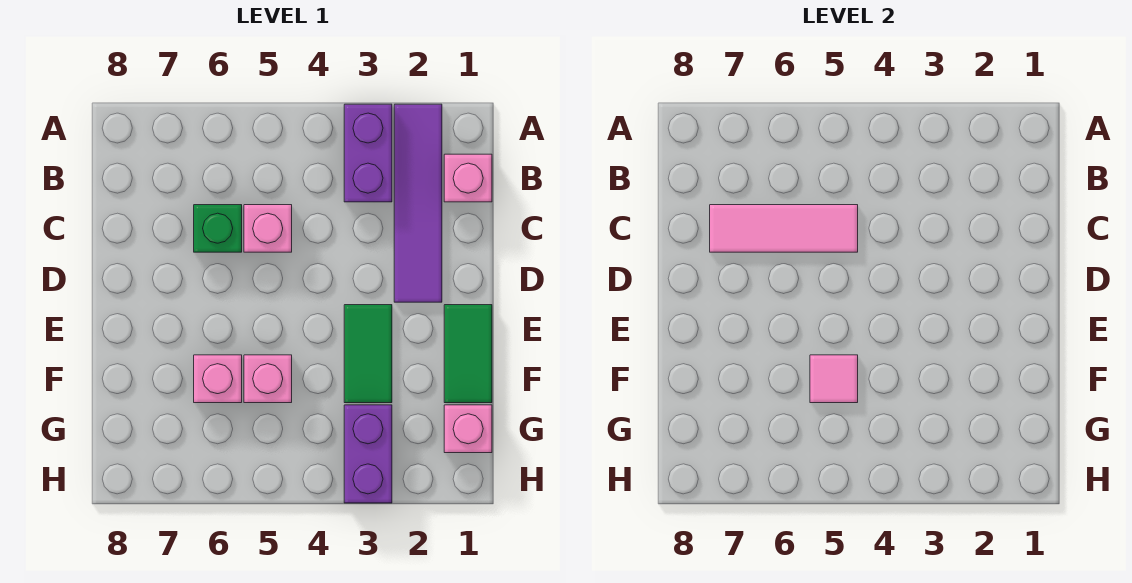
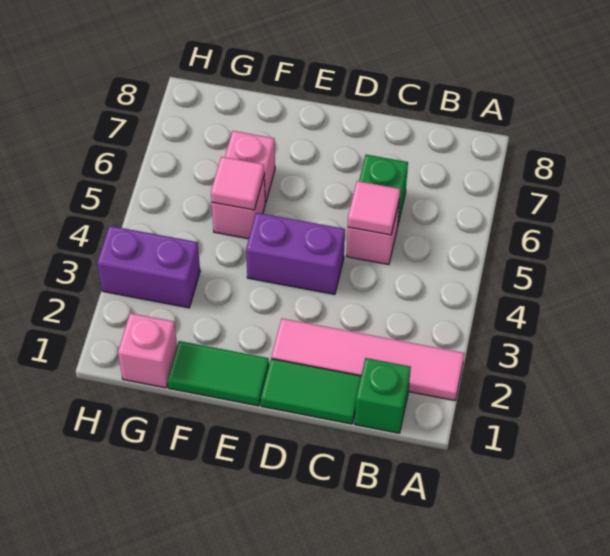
purple tile A2:D2 level 1 -> pink tile A2:D2 level 1
purple brick A3:B3 level 1 -> purple brick D4:E4 level 1
pink brick B1 level 1 -> green brick B1 level 1
pink tile C5:C7 level 2 -> pink tile C5 level 2
green tile E3:F3 level 1 -> green tile C1:D1 level 1

